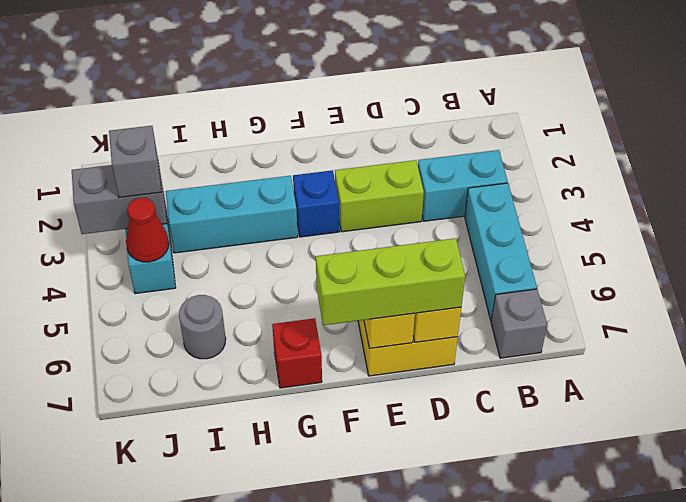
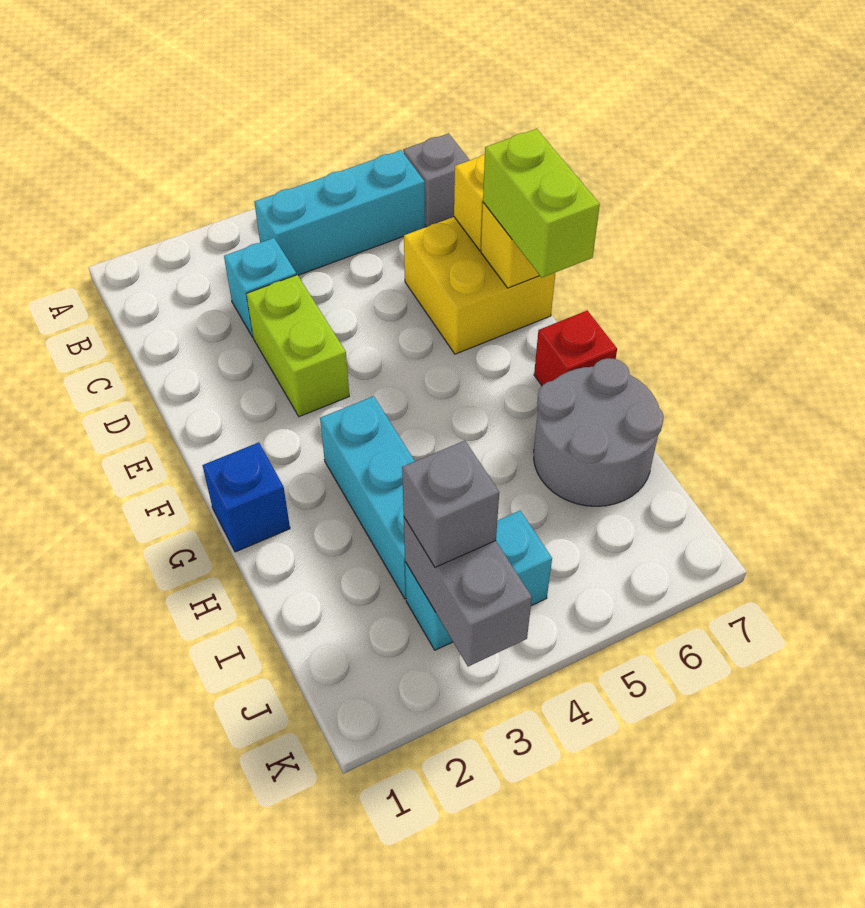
cyan brick B3:C3 level 1 -> cyan brick C3 level 1
lime brick D7:F7 level 3 -> lime brick E7:F7 level 3
blue brick F3 level 1 -> blue brick G1 level 1
grey round brick I6 level 1 -> grey round brick H6:I7 level 1
red cone J4 level 2 -> none

